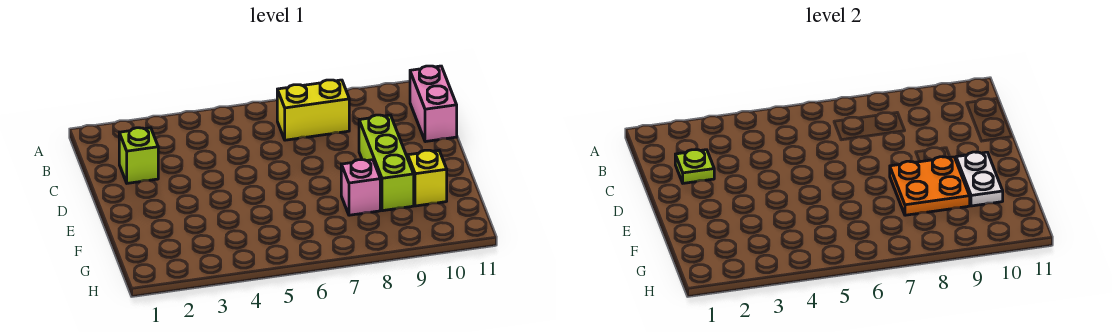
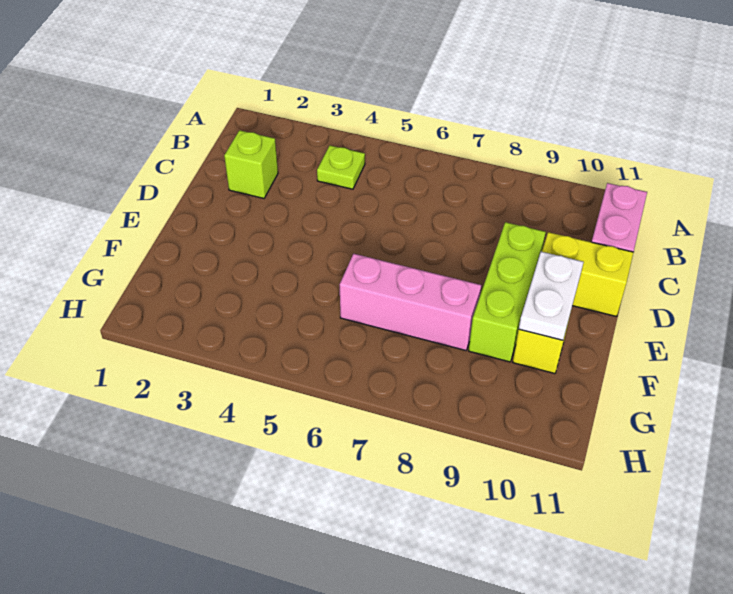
yellow brick B7:B8 level 1 -> yellow brick D10:D11 level 1
lime plate C2 level 2 -> lime plate B4 level 1
orange plate E8:F9 level 2 -> none
pink brick F8 level 1 -> pink brick F6:F8 level 1

